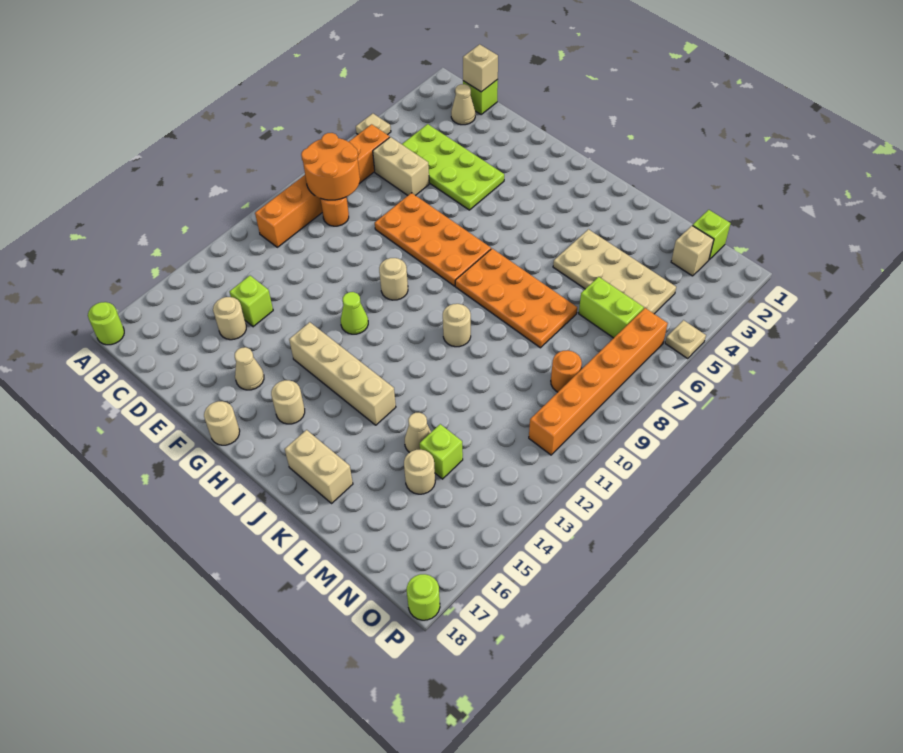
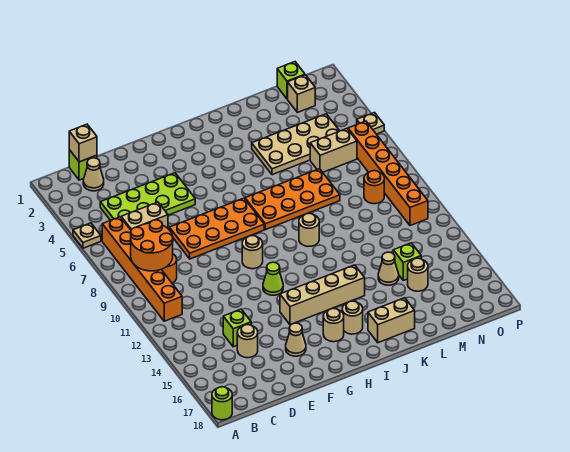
tan round brick G18 level 1 -> tan round brick I16 level 1
lime brick M6:N6 level 1 -> tan brick M6:N6 level 1
lime round brick P18 level 1 -> none

